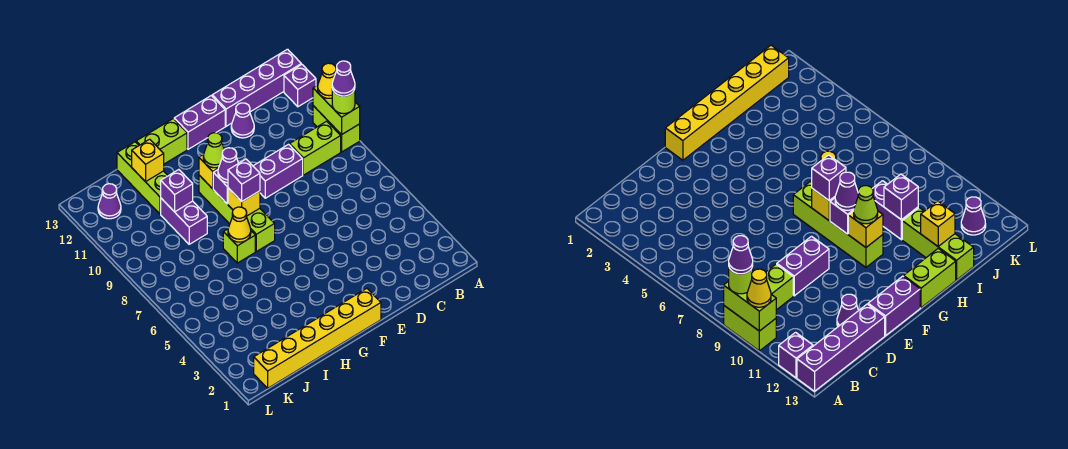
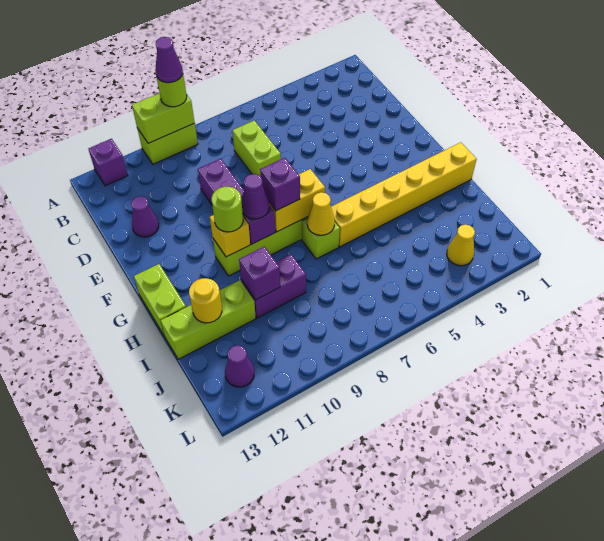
yellow cone A10 level 3 -> yellow cone K3 level 1
purple brick A13:D13 level 1 -> none
lime brick B9:C9 level 1 -> lime brick C7:D7 level 1
purple brick E13:F13 level 1 -> none
yellow brick F1:K1 level 1 -> yellow brick H1:H6 level 1
yellow brick G8 level 2 -> yellow brick G7:G8 level 2
lime cone G10 level 3 -> lime round brick G10 level 3
yellow brick I12 level 2 -> yellow round brick I12 level 2

